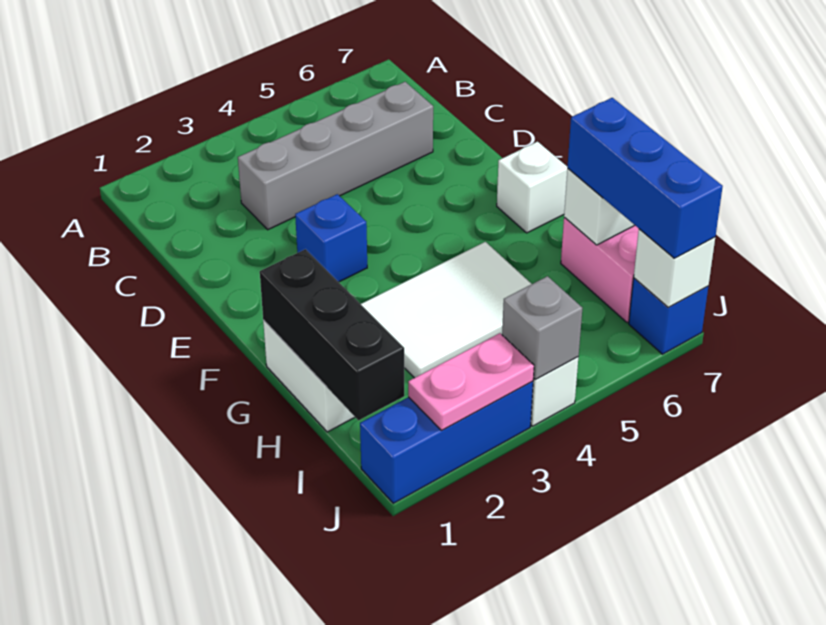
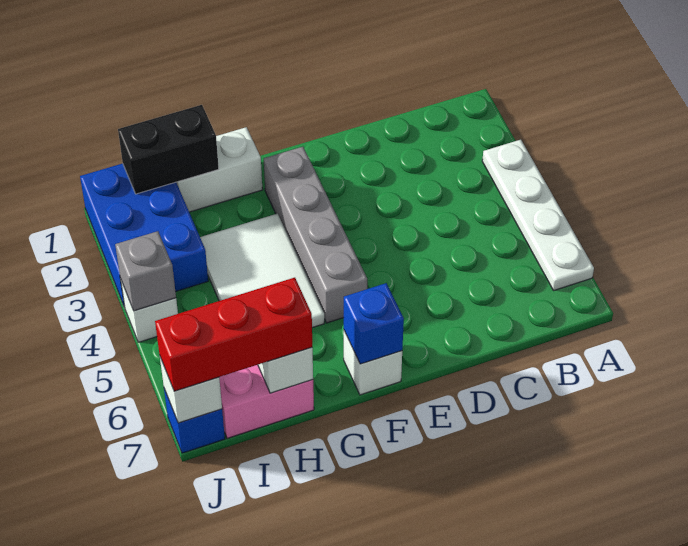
none -> white plate A3:A6 level 1
grey brick C3:C6 level 1 -> grey brick F2:F5 level 1
blue brick E3 level 1 -> blue brick F7 level 2
black brick G1:I1 level 2 -> black brick H1:I1 level 2
blue brick H7:J7 level 3 -> red brick H7:J7 level 3
blue brick J1:J3 level 1 -> blue brick I1:J3 level 1
pink plate J2:J3 level 2 -> none

